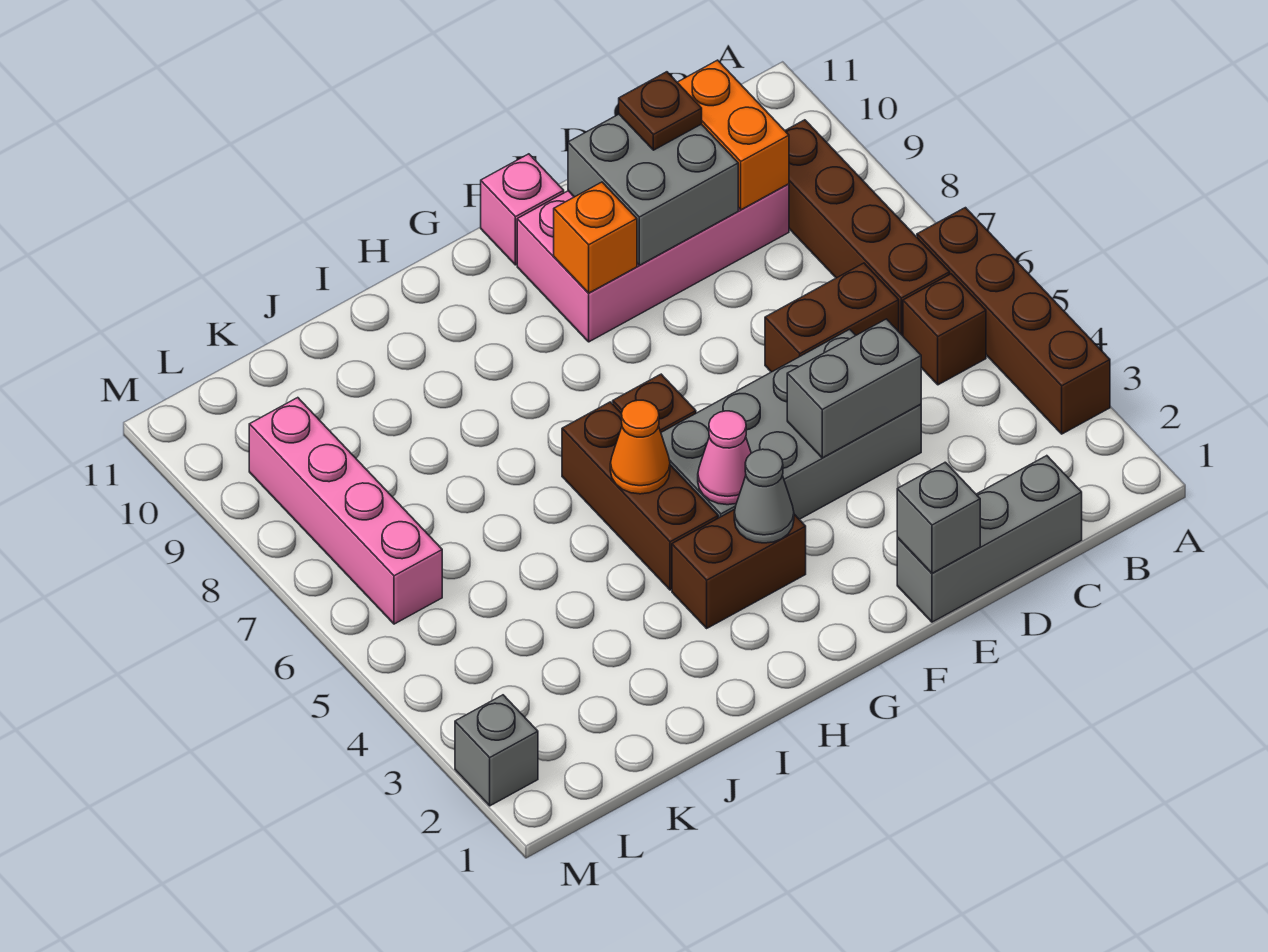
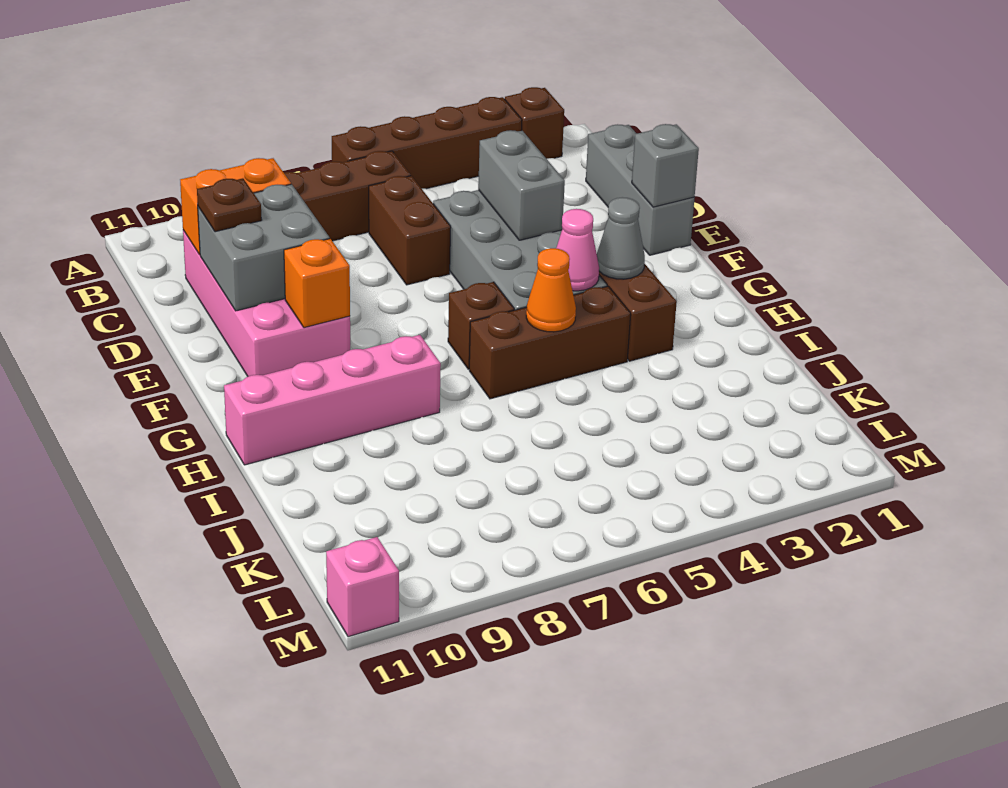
brown brick B5 level 1 -> brown brick A2 level 1
pink brick F11 level 1 -> pink brick M11 level 1
pink brick L6:L9 level 1 -> pink brick H8:H11 level 1
grey brick M2 level 1 -> none

